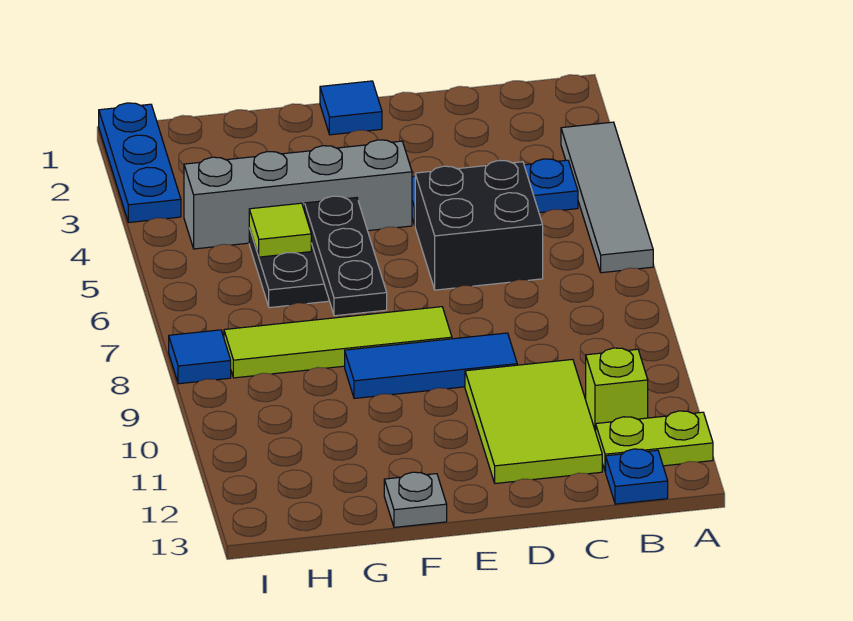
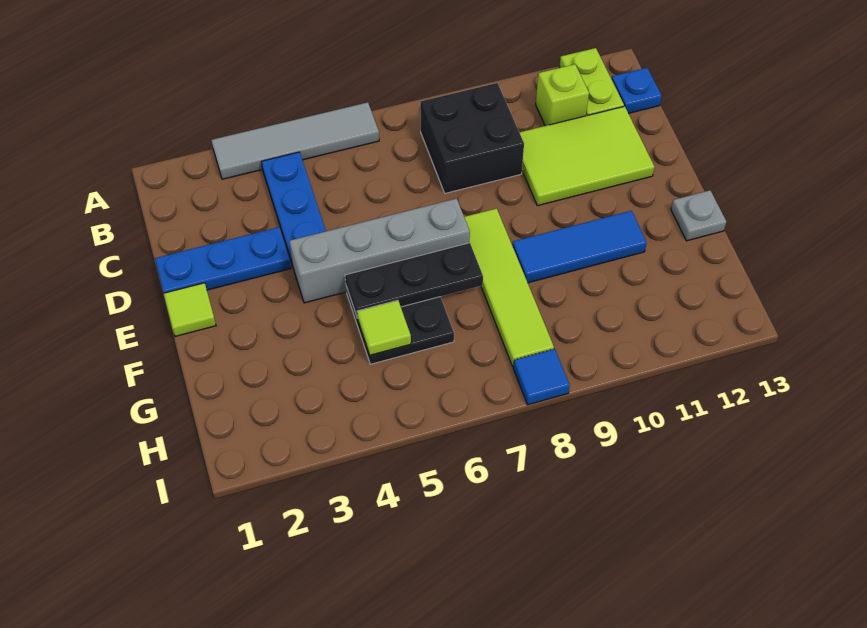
black brick C5:D6 level 1 -> black brick B8:C9 level 1
blue tile D9:F9 level 1 -> blue tile F9:F11 level 1
blue tile E1 level 1 -> lime tile E1 level 1
grey brick E4:H4 level 1 -> grey brick E4:E7 level 1
blue plate I1:I3 level 1 -> blue plate D1:D3 level 1

